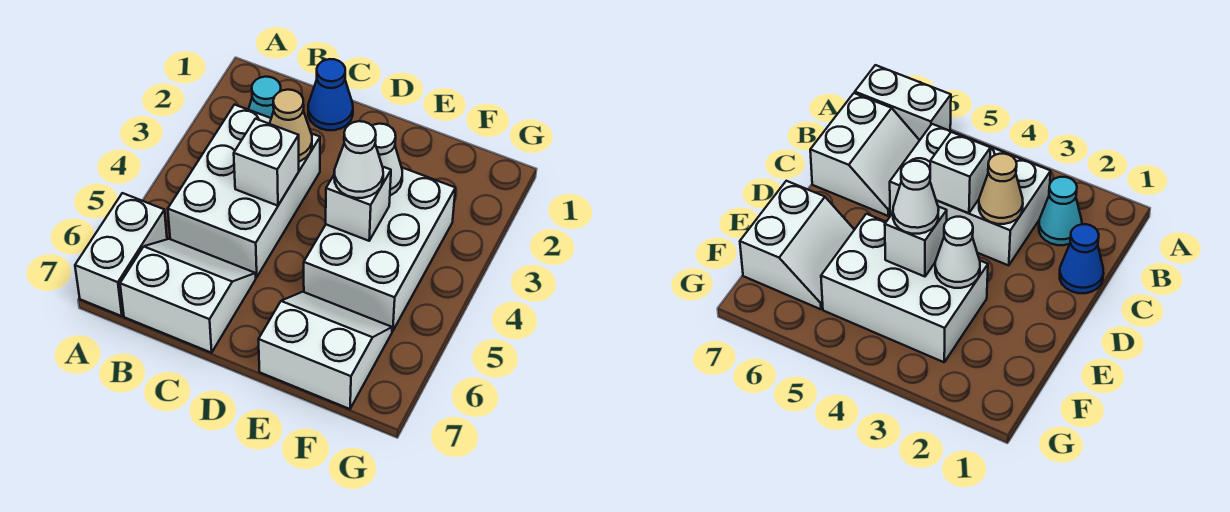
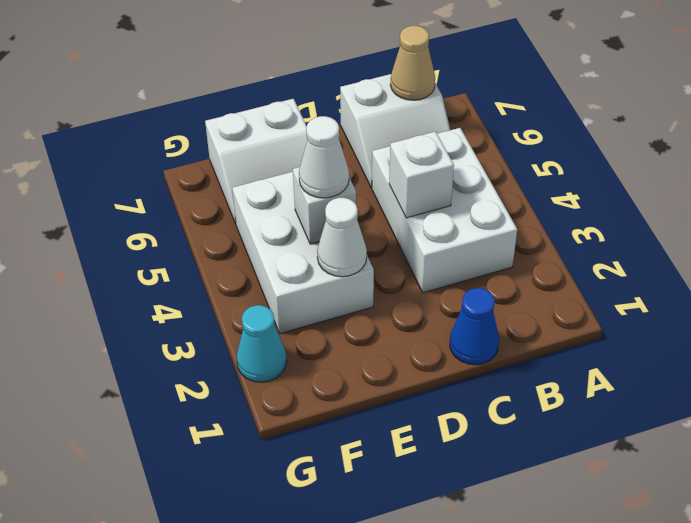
white brick A6:A7 level 1 -> none
cyan cone B2 level 1 -> cyan cone G2 level 1
tan cone C3 level 2 -> tan cone B7 level 2

